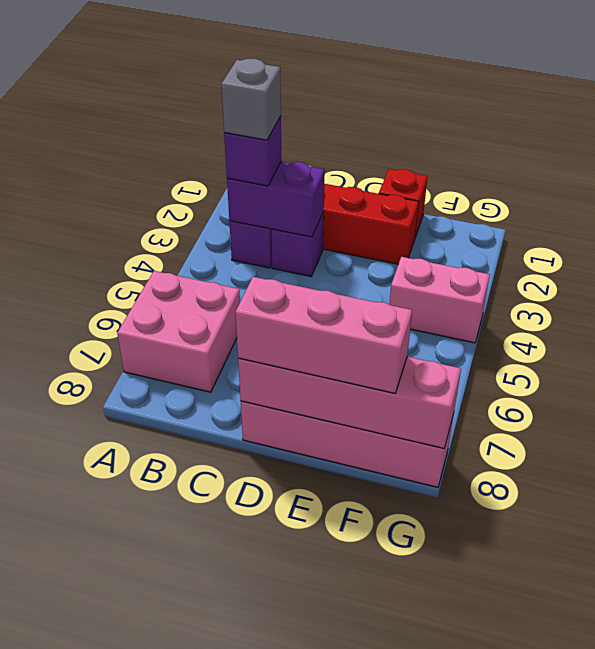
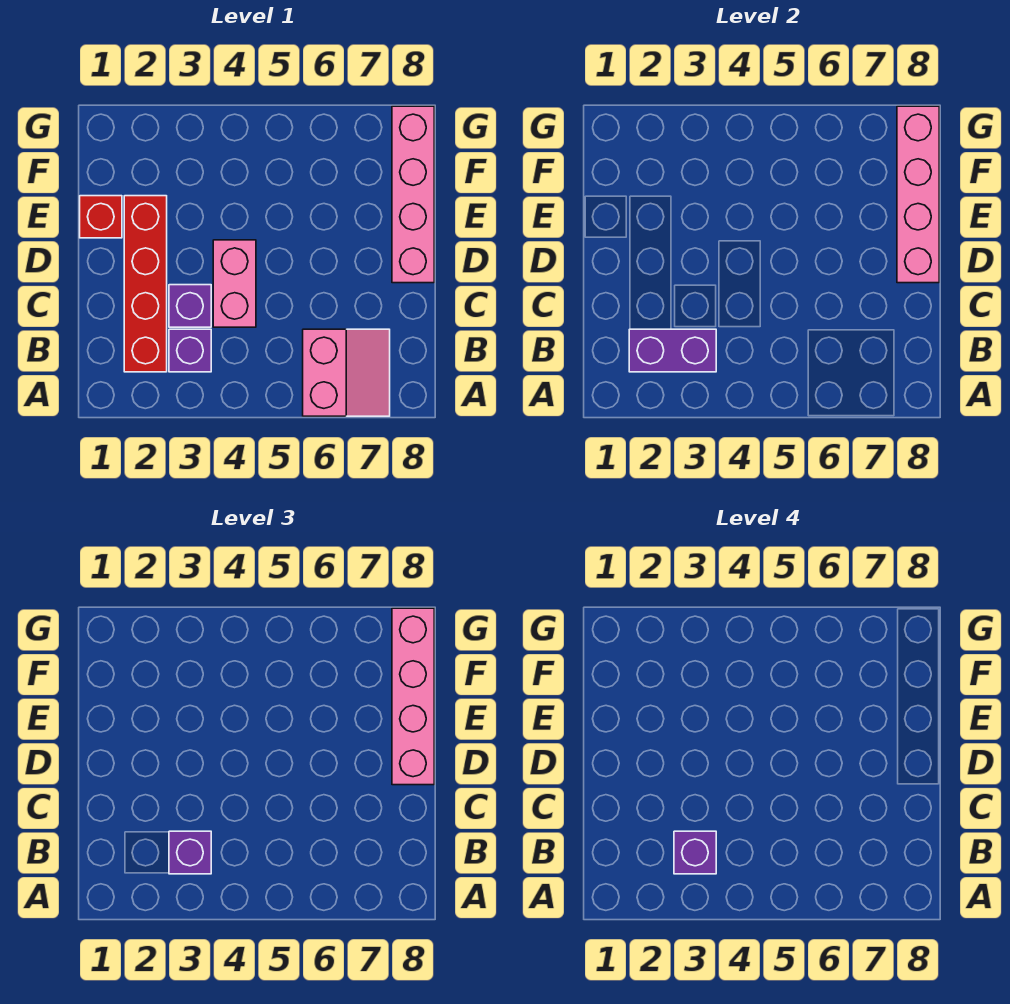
pink brick A6:B7 level 1 -> pink slope A6:B7 level 1 top 6
purple brick B3:C3 level 2 -> purple brick B2:B3 level 2
grey brick B3 level 4 -> purple brick B3 level 4
pink brick D8:F8 level 3 -> pink brick D8:G8 level 3
pink brick F4:G4 level 1 -> pink brick C4:D4 level 1

